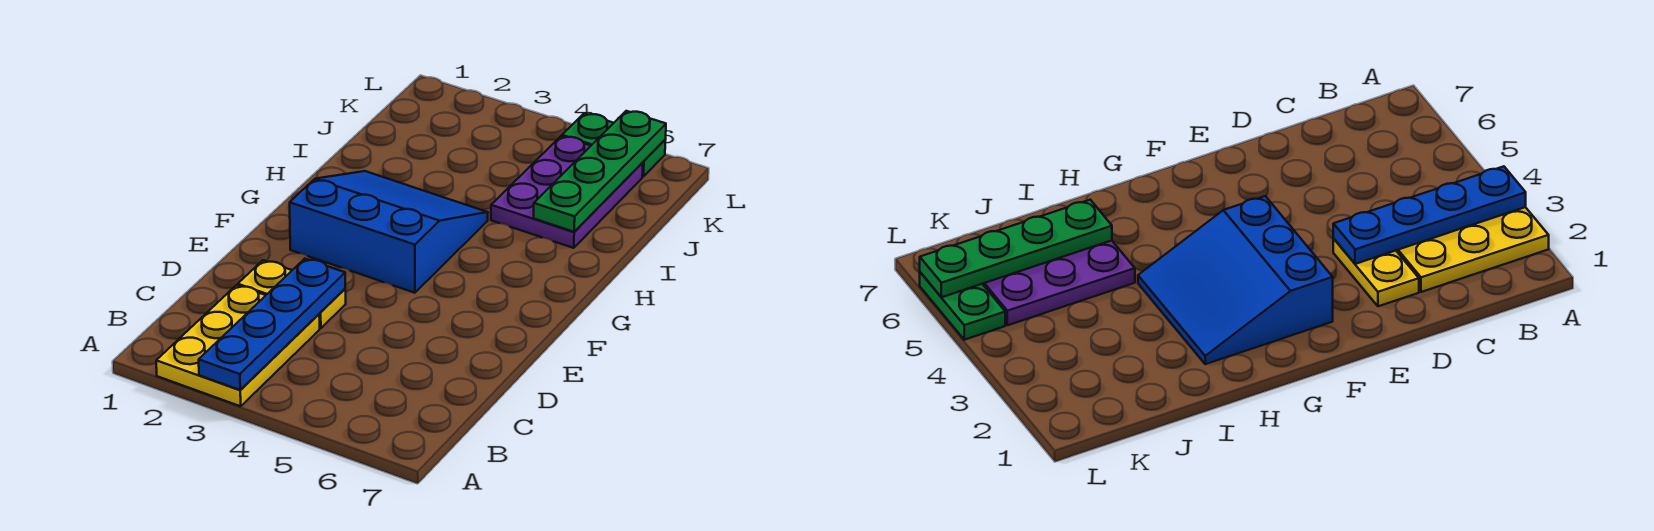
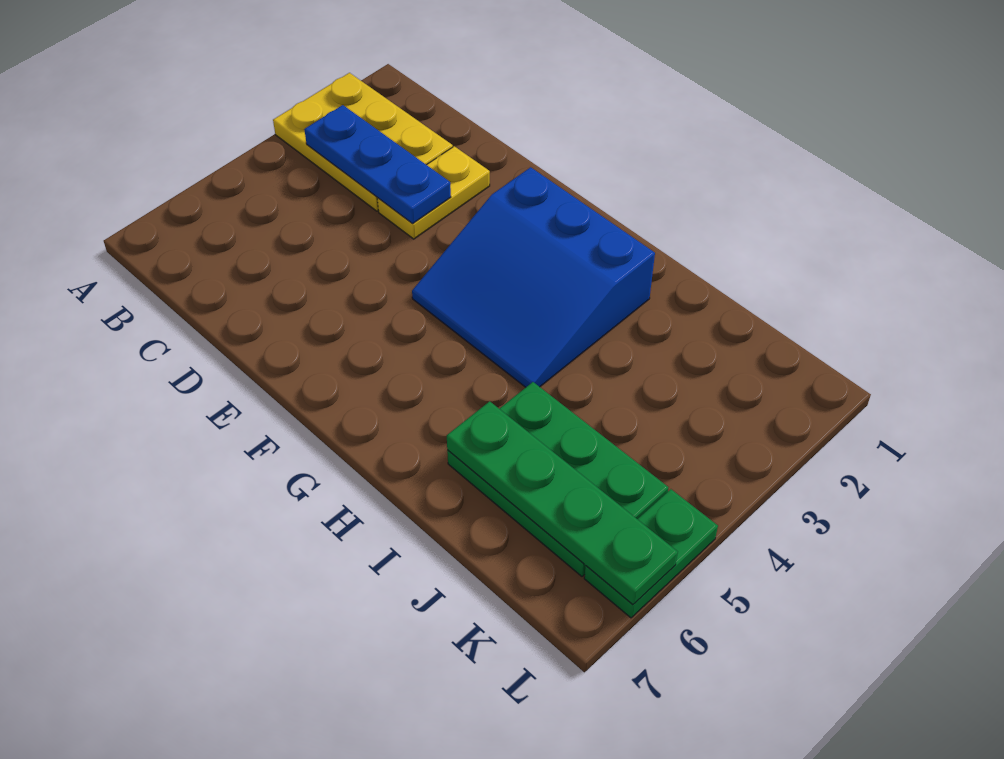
blue plate A3:D3 level 2 -> blue plate B3:D3 level 2
blue slope F2:H4 level 1 top F -> blue slope F2:H4 level 1 top 2
purple plate I5:K6 level 1 -> green plate I5:K6 level 1

